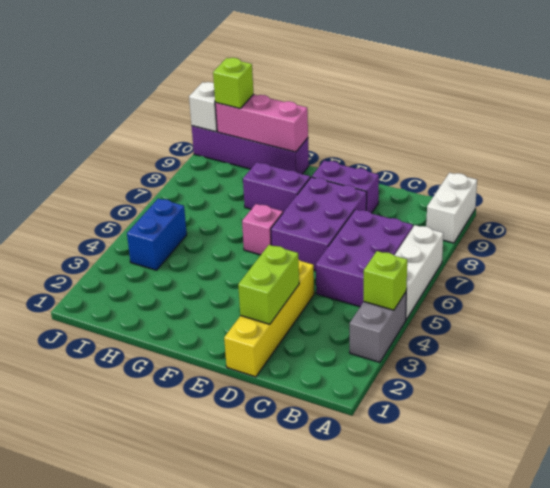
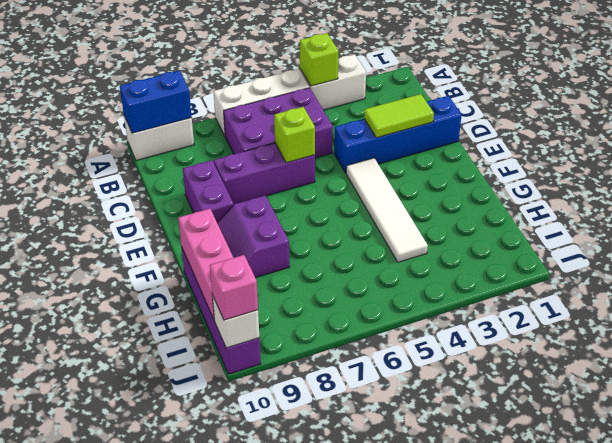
grey brick A3:A4 level 1 -> white brick A3:A4 level 1
yellow brick D1:D4 level 1 -> blue brick D1:D4 level 1
lime brick D2:D3 level 2 -> lime tile D2:D3 level 2
purple brick D6:E8 level 1 -> purple brick D6:D8 level 1
none -> white tile E4:H4 level 1
pink brick F6 level 1 -> pink brick J10 level 3
blue brick I4:I5 level 1 -> blue brick A9:A10 level 2
lime brick I10 level 3 -> lime brick D6 level 2

